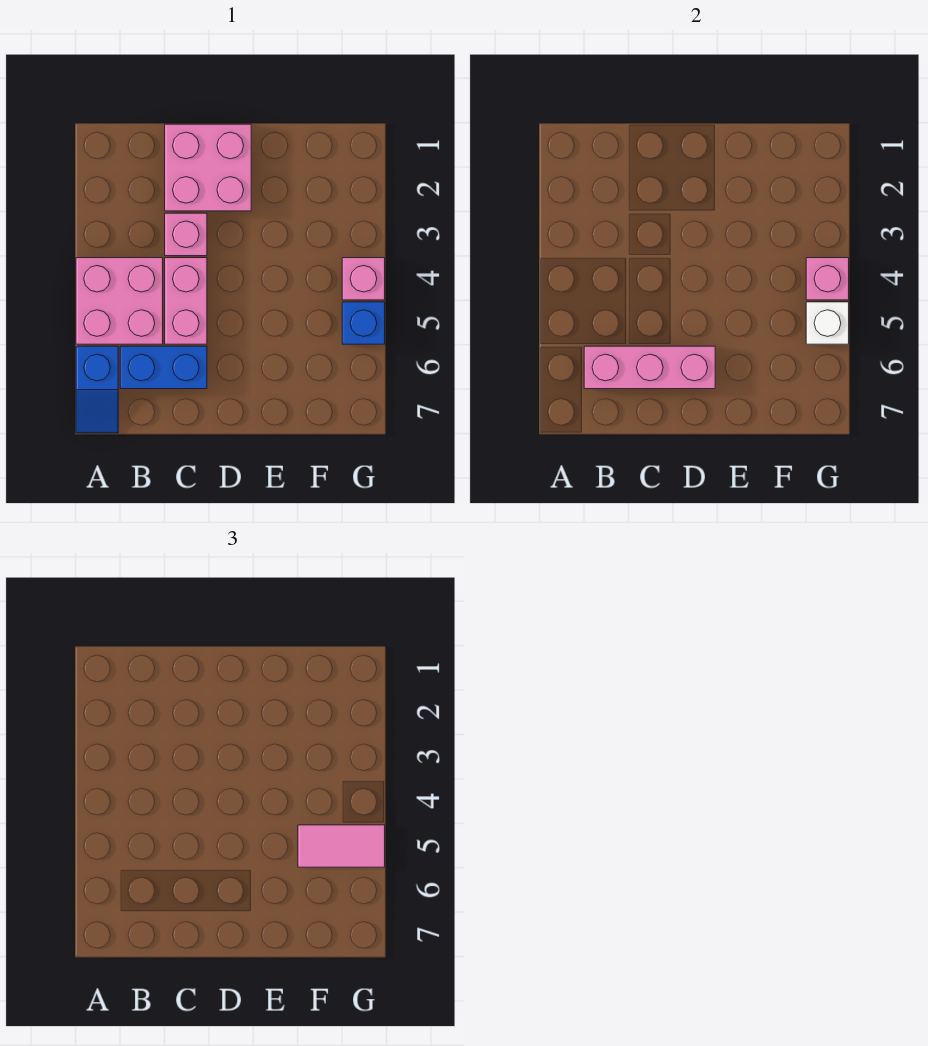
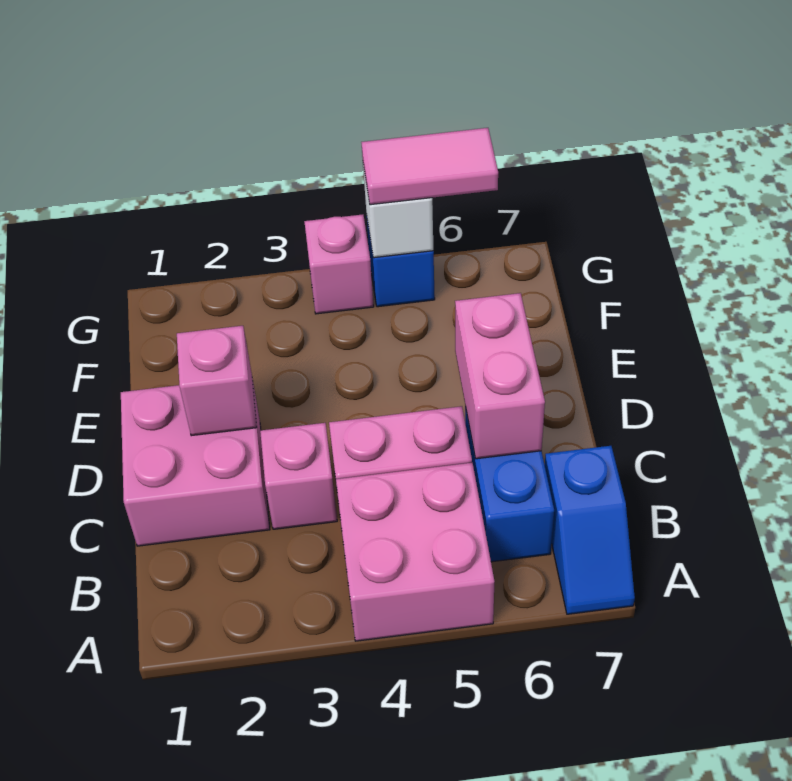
blue slope A6:A7 level 1 top 6 -> blue slope A7:B7 level 1 top B
pink brick B6:D6 level 2 -> pink brick C6:D6 level 2
pink tile F5:G5 level 3 -> pink tile G5:G6 level 3
pink brick G4 level 2 -> pink brick D2 level 2

